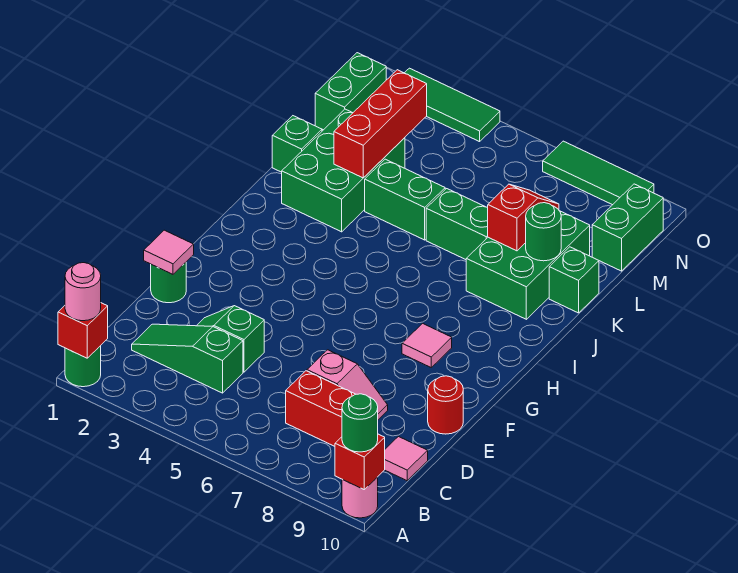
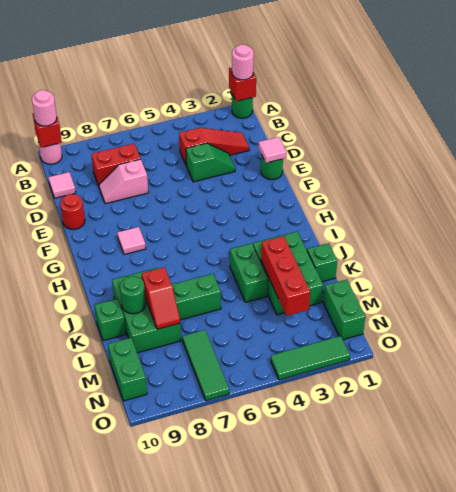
green round brick A10 level 3 -> pink round brick A10 level 3
green slope C2:C4 level 1 top 4 -> red slope C2:C4 level 1 top 4
green brick K4:K5 level 1 -> green brick J4:K4 level 1
green tile O7:O9 level 1 -> green tile M7:O7 level 1

